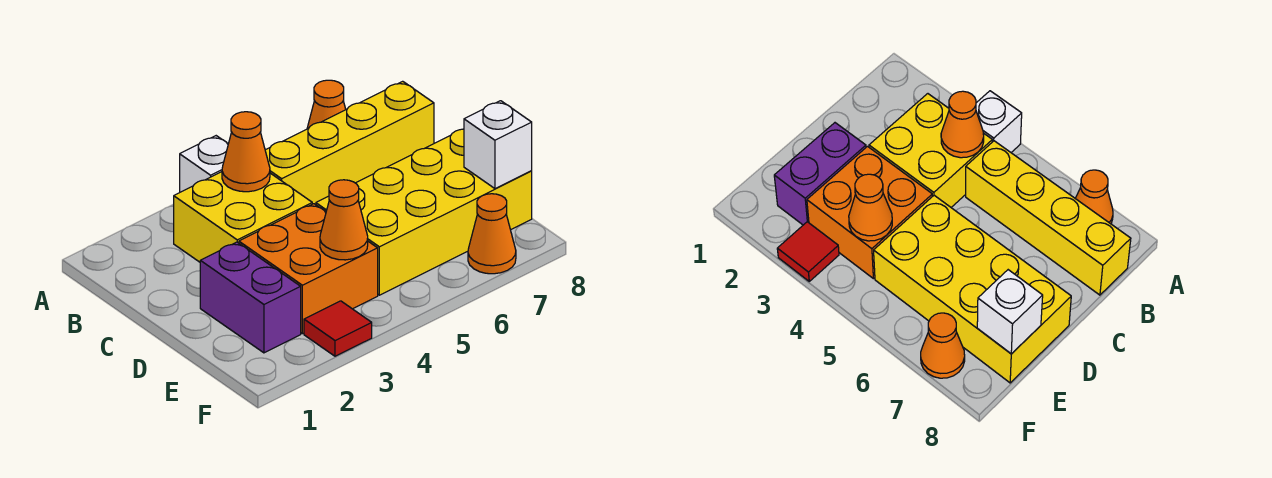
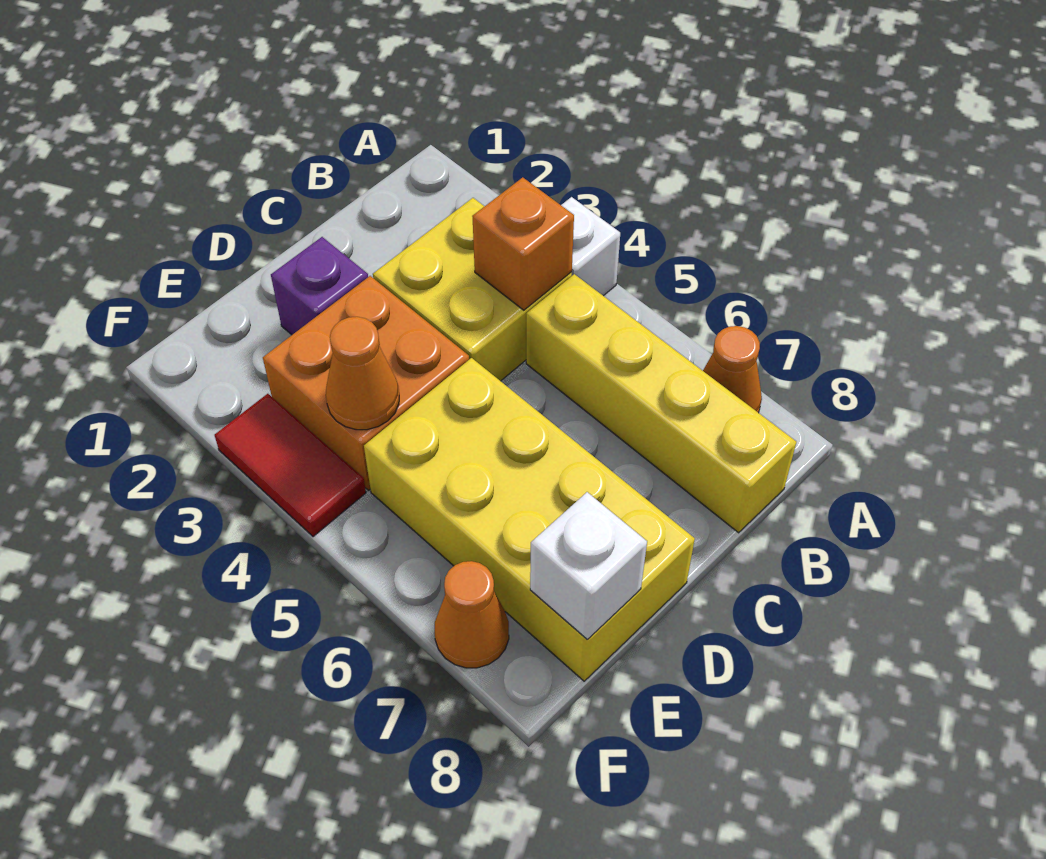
orange cone B4 level 2 -> orange brick B4 level 2
purple brick D2:E2 level 1 -> purple brick D2 level 1
red tile F3 level 1 -> red tile F3:F4 level 1

